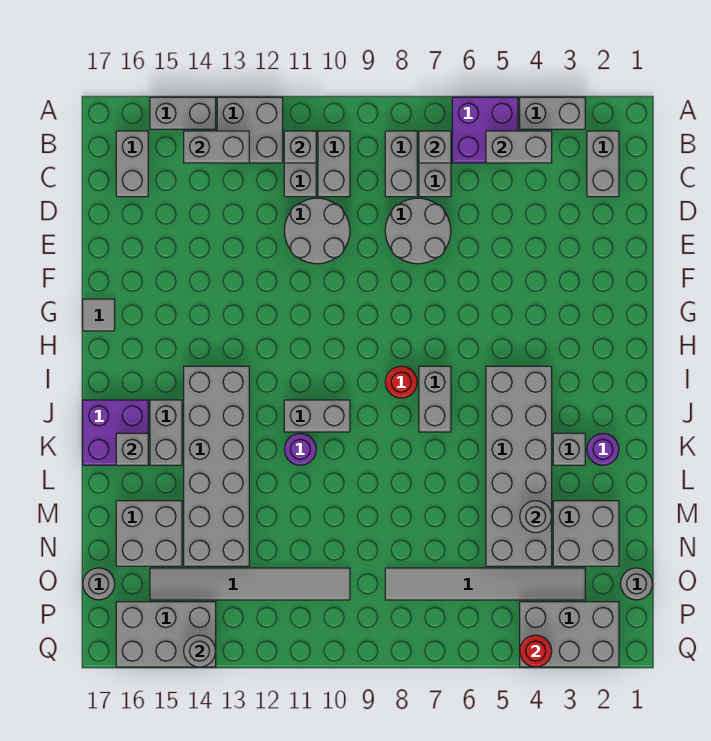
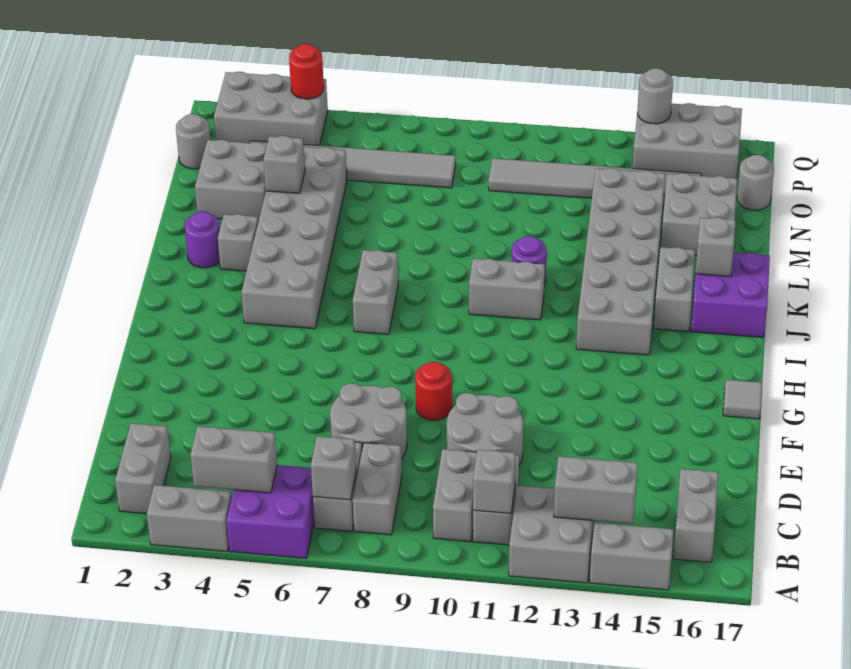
red round brick I8 level 1 -> red round brick F9 level 1
grey round brick M4 level 2 -> grey brick M4 level 2

